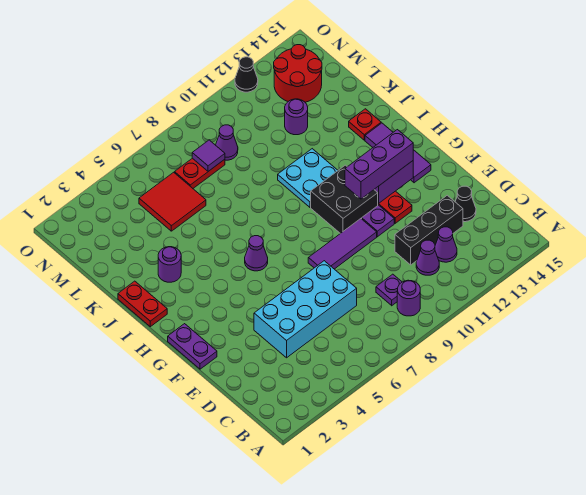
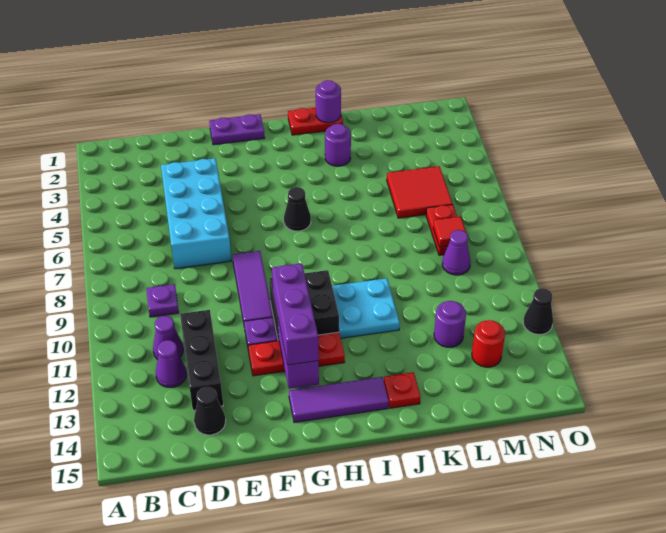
purple round brick B9 level 1 -> purple round brick J1 level 2
purple cone H6 level 1 -> black cone H6 level 1
purple tile M8 level 2 -> red tile M8 level 2
red round brick M13:N14 level 1 -> red round brick M13 level 1

